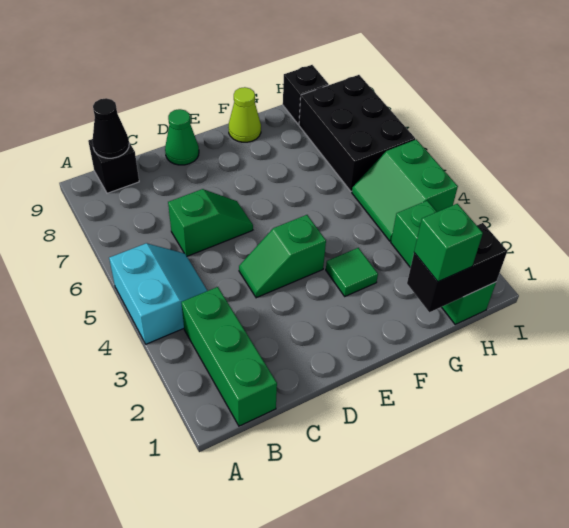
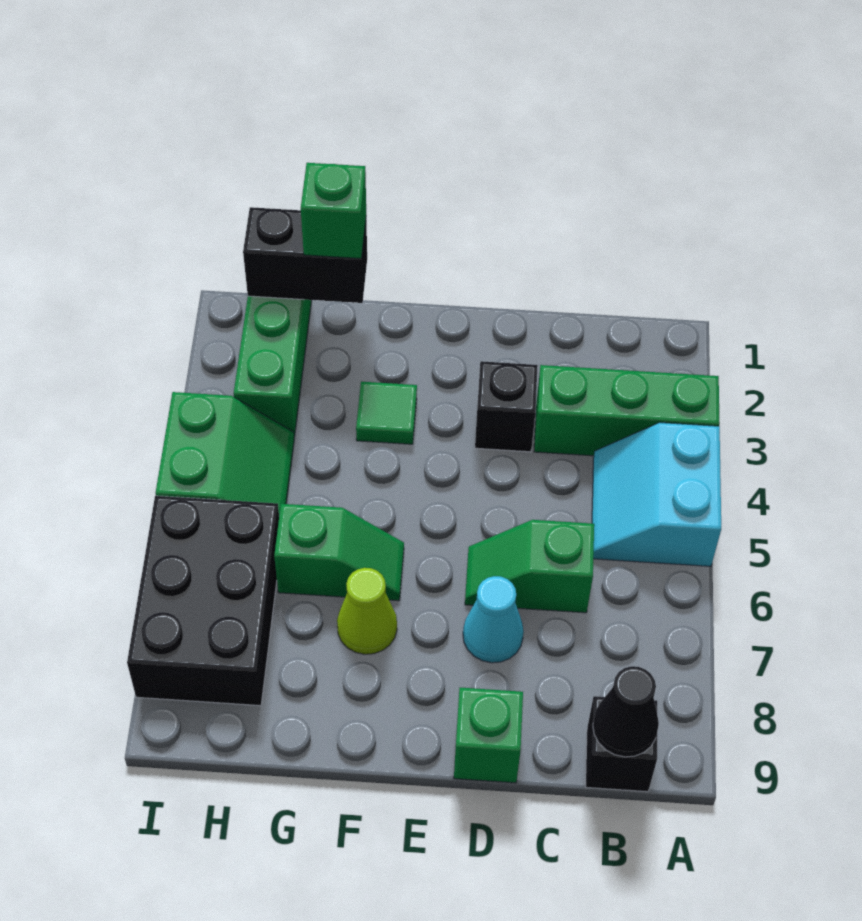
green brick B1:B3 level 1 -> green brick A3:C3 level 1
green slope D4:E4 level 1 top E -> green slope F6:G6 level 1 top G
none -> cyan cone D7 level 1
green cone D9 level 1 -> green brick D9 level 1
lime cone F9 level 1 -> lime cone F7 level 1
black brick H9 level 1 -> black brick D3 level 1

